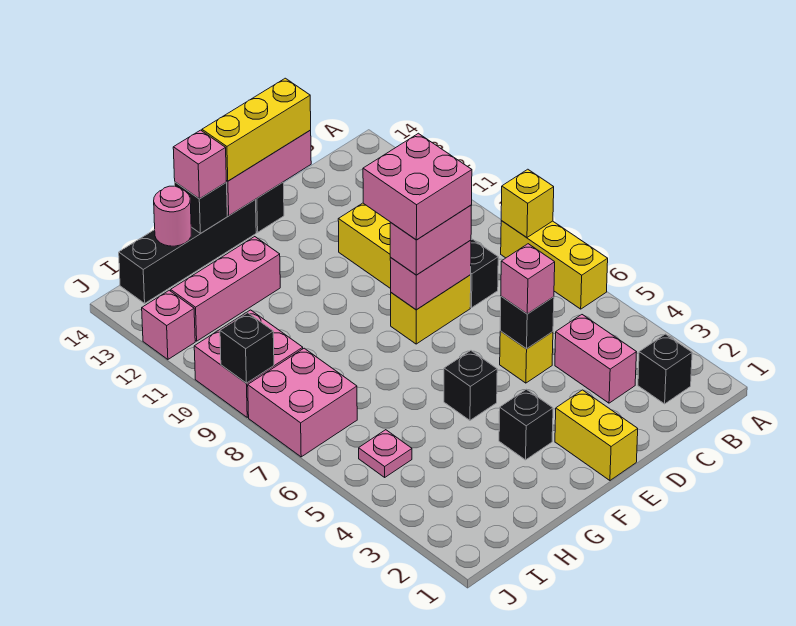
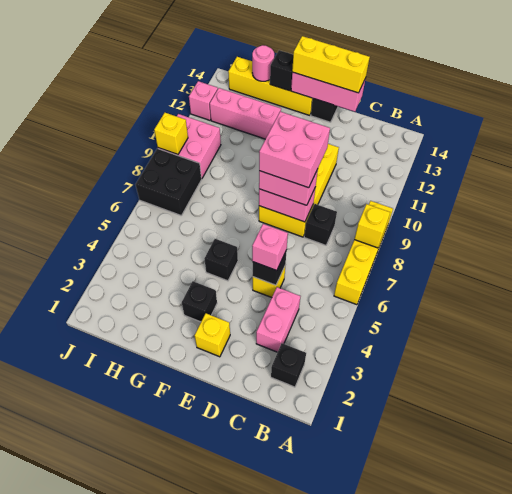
yellow brick A6:A8 level 1 -> yellow brick A6:A9 level 1
yellow brick E1:E2 level 1 -> yellow brick E2 level 1
black brick F14:I14 level 1 -> yellow brick F14:I14 level 1
pink brick G14 level 3 -> none
pink plate I5 level 1 -> none
pink brick I7:J8 level 1 -> black brick I7:J8 level 1
black brick J9 level 2 -> yellow brick J9 level 2

